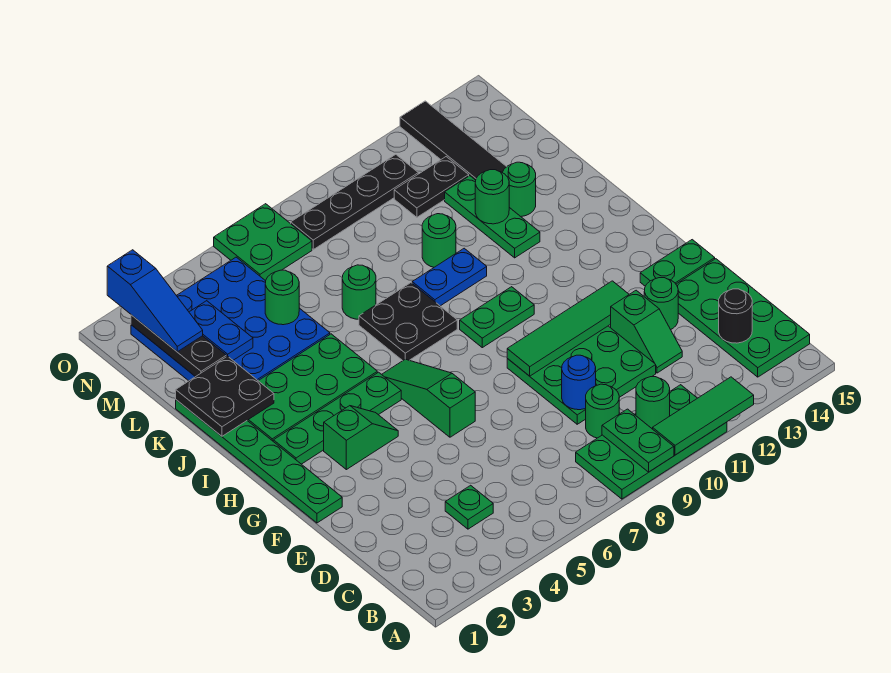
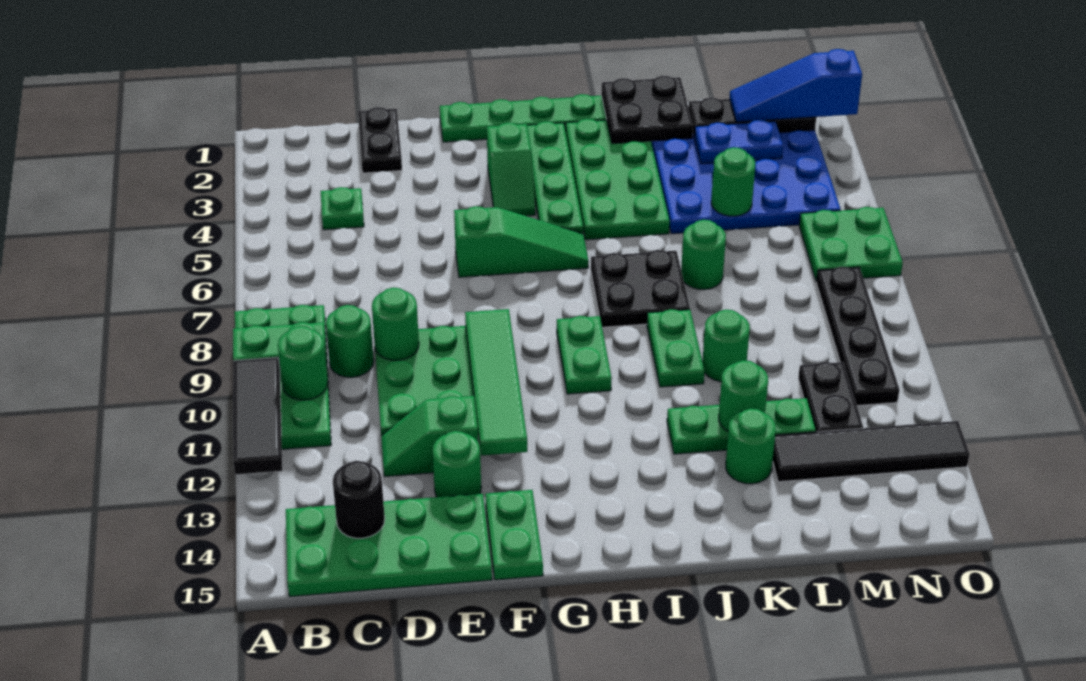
green tile A10:A12 level 2 -> black tile A10:A12 level 2
none -> black plate D1:D2 level 1
blue round brick D9 level 2 -> green round brick D9 level 2
blue plate J9:J10 level 1 -> green plate J9:J10 level 1

